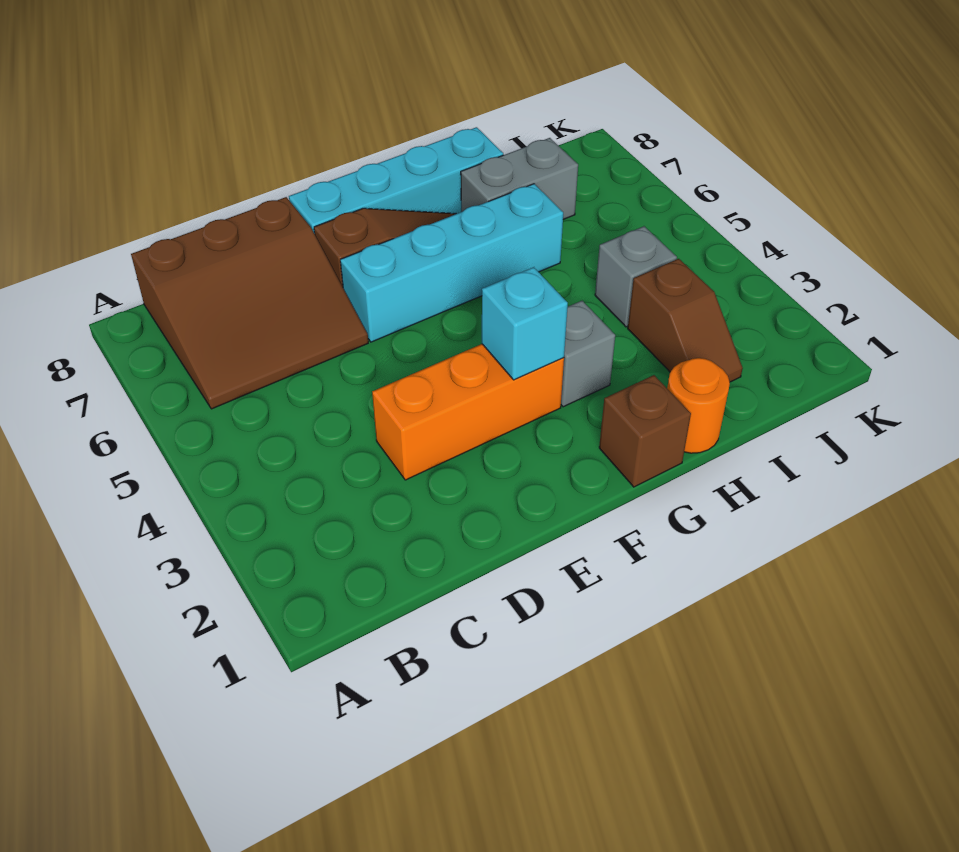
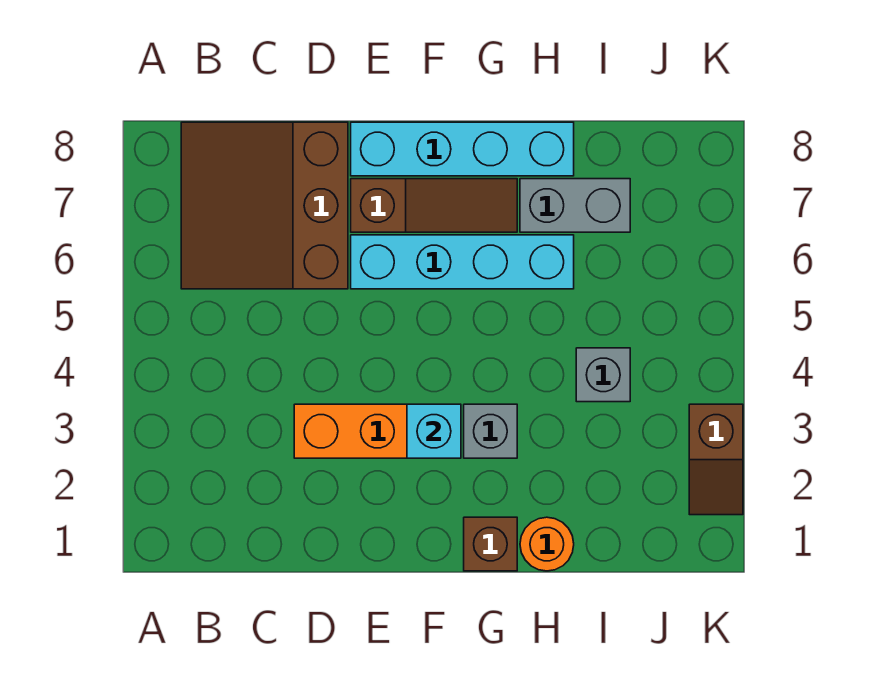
brown slope B6:D8 level 1 top 8 -> brown slope B6:D8 level 1 top D
brown slope I2:I3 level 1 top 3 -> brown slope K2:K3 level 1 top 3

